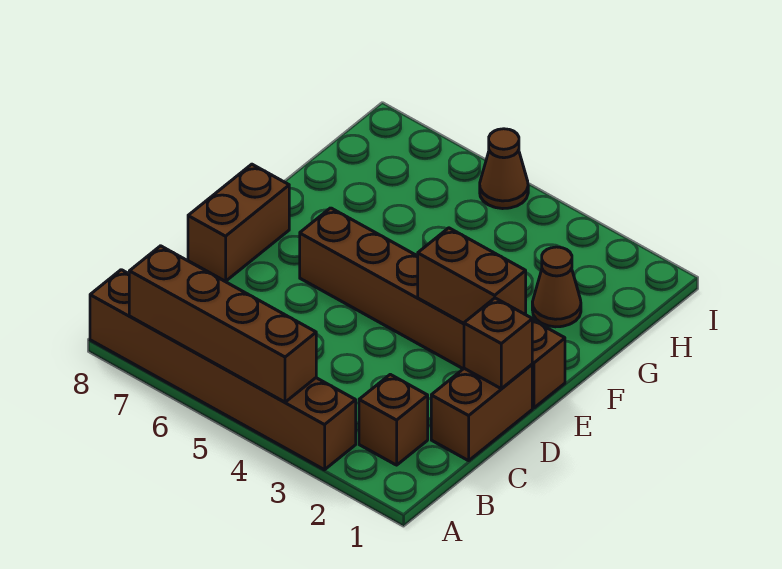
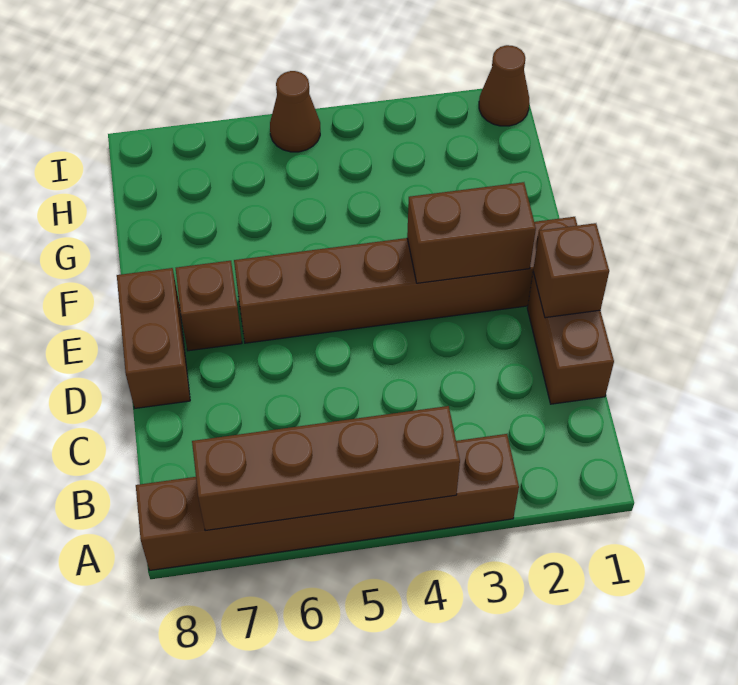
brown brick B2 level 1 -> brown brick E7 level 1
brown cone G2 level 1 -> brown cone I1 level 1

